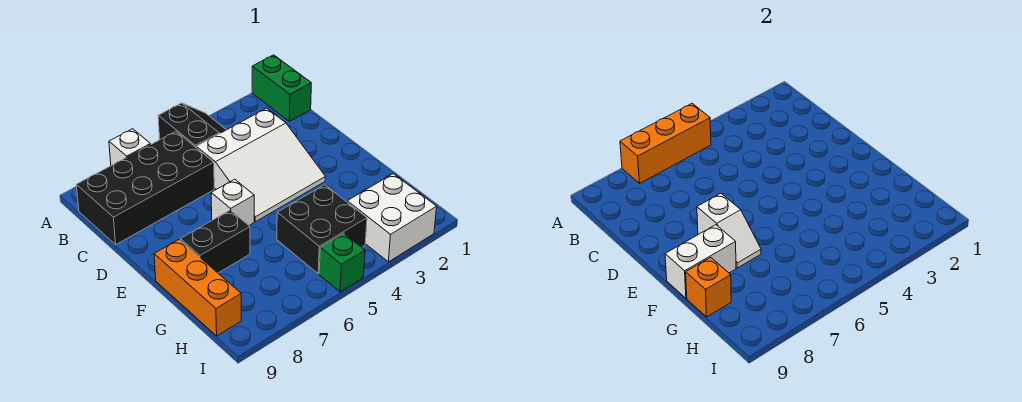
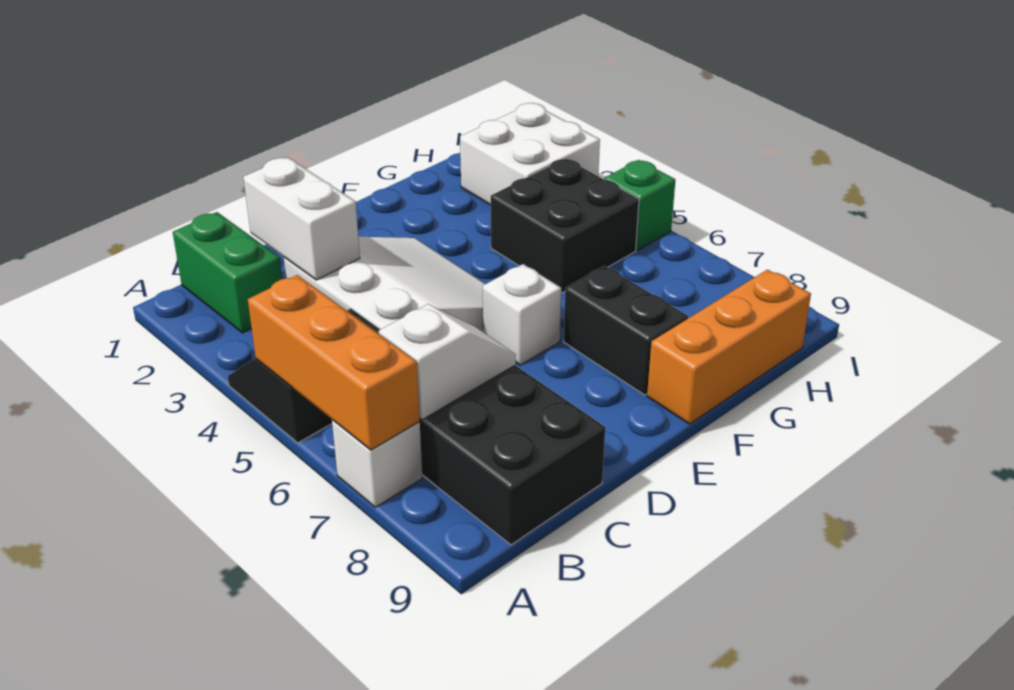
green brick A1:B1 level 1 -> green brick B1:B2 level 1
white slope E7:F7 level 2 top E -> white slope B7:C7 level 2 top B
white brick F8:F9 level 2 -> white brick C2:C3 level 2
orange brick G9 level 2 -> none

